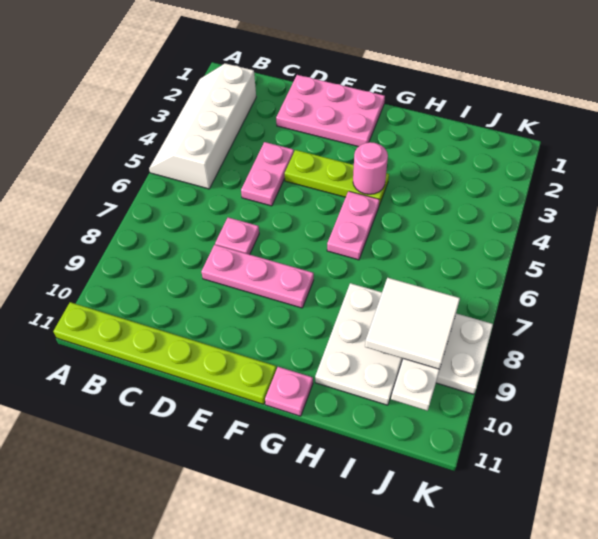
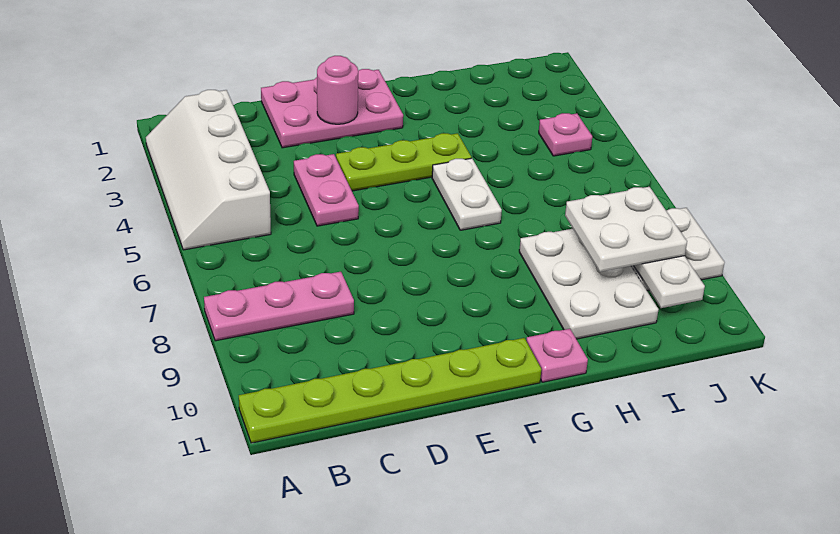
pink plate D7 level 1 -> pink plate J4 level 1
pink plate D8:F8 level 1 -> pink plate A8:C8 level 1
pink round brick G4 level 2 -> pink round brick E2 level 2
pink plate G5:G6 level 1 -> white plate G5:G6 level 1
white tile I8:J9 level 3 -> white plate I8:J9 level 3

